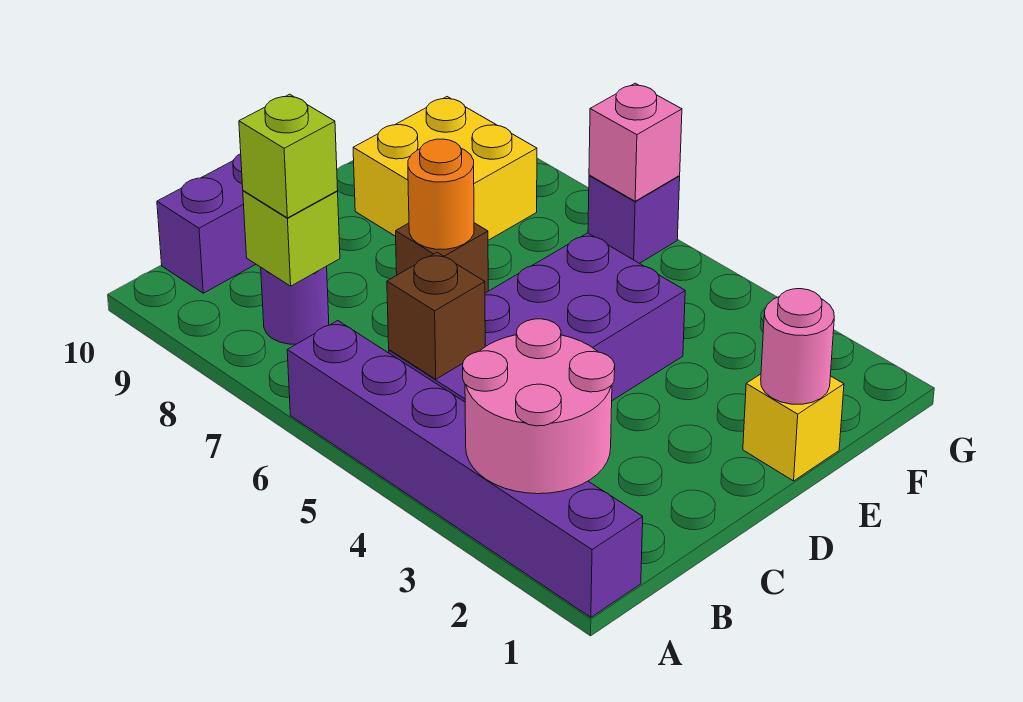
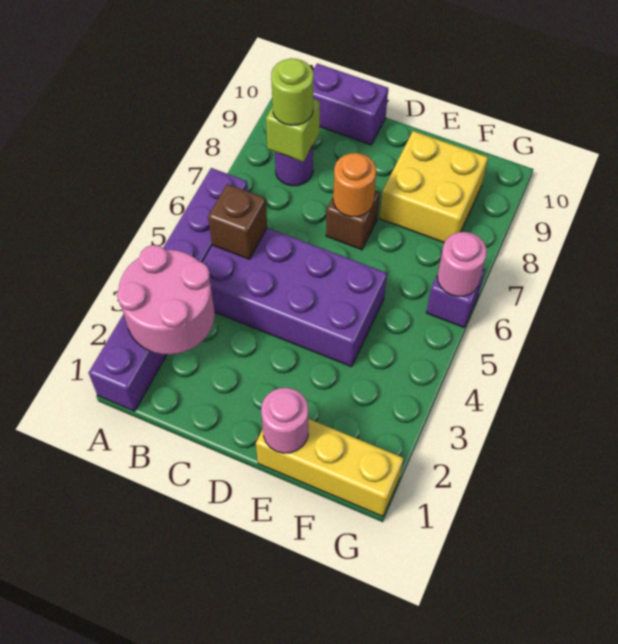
lime brick B8 level 3 -> lime round brick B8 level 3
yellow brick E1 level 1 -> yellow brick E1:G1 level 1
pink brick G6 level 2 -> pink round brick G6 level 2

